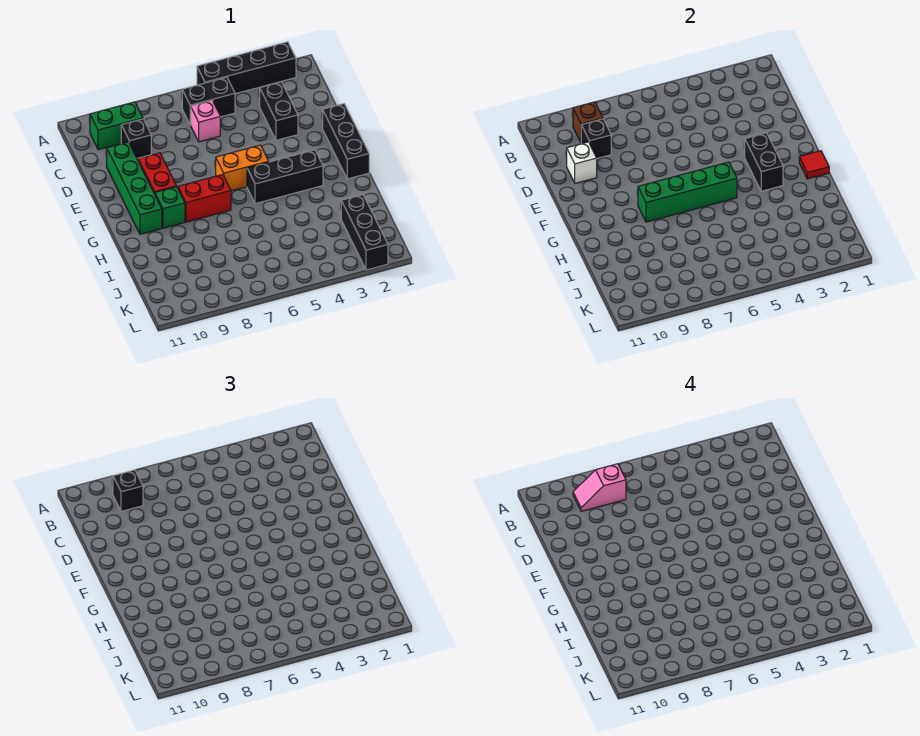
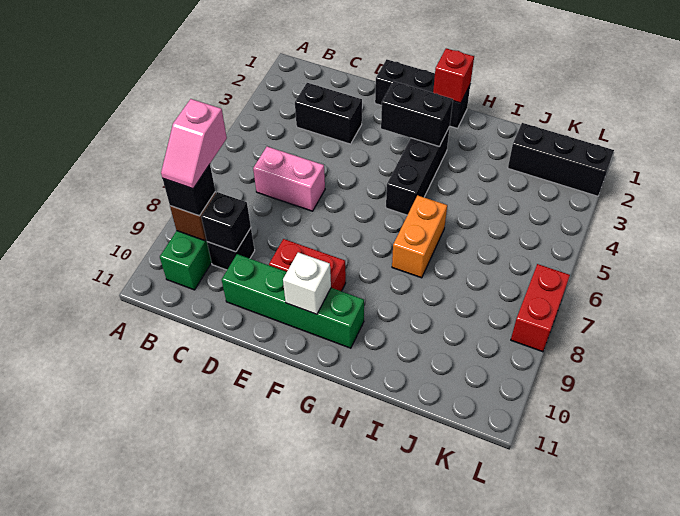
black brick A2:A5 level 1 -> none
black brick B5:B6 level 1 -> none
pink brick C6 level 1 -> pink brick C6:D6 level 1
white brick D10 level 2 -> white brick F10 level 2
orange brick F5:F6 level 1 -> orange brick H6:H7 level 1
red tile G1 level 2 -> red brick G1 level 2
green brick G5:G8 level 2 -> none
red brick G7:G8 level 1 -> red brick L7:L8 level 1
green brick G9 level 1 -> none

